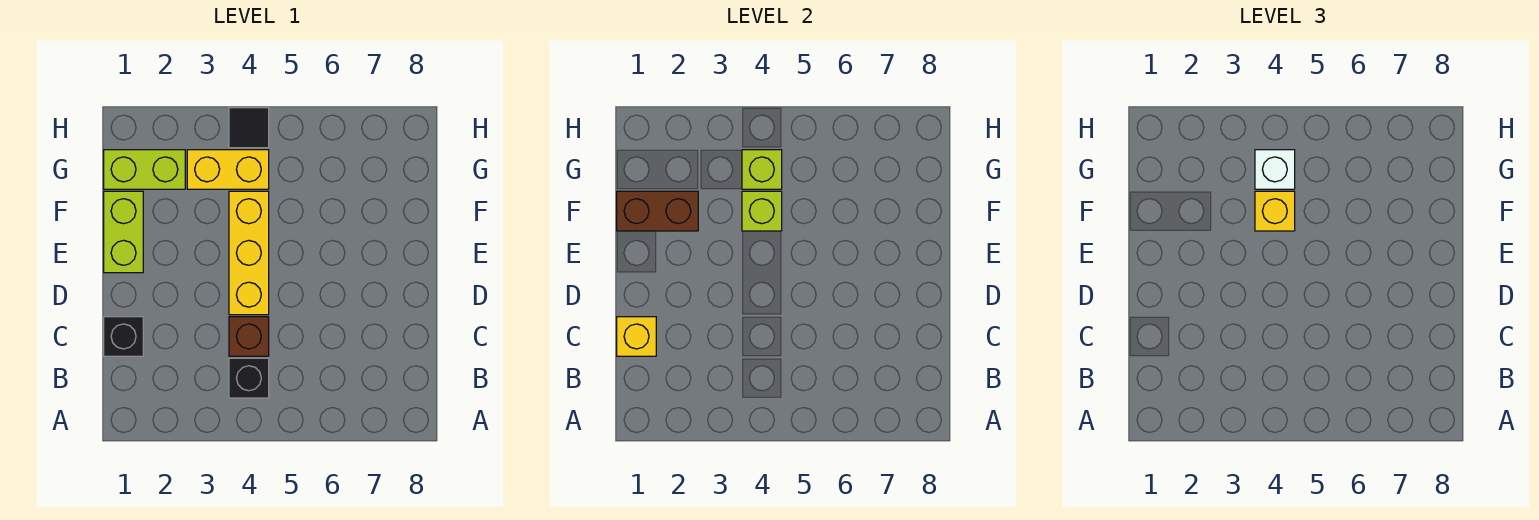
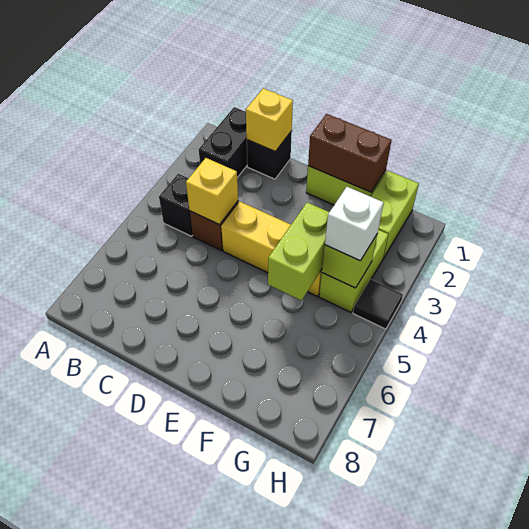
none -> black brick B1:B2 level 1
brown brick F1:F2 level 2 -> brown brick E1:F1 level 2
lime brick F4 level 2 -> lime brick F4:F5 level 2
yellow brick F4 level 3 -> yellow brick C4 level 2
yellow brick G3:G4 level 1 -> lime brick G3:G4 level 1

